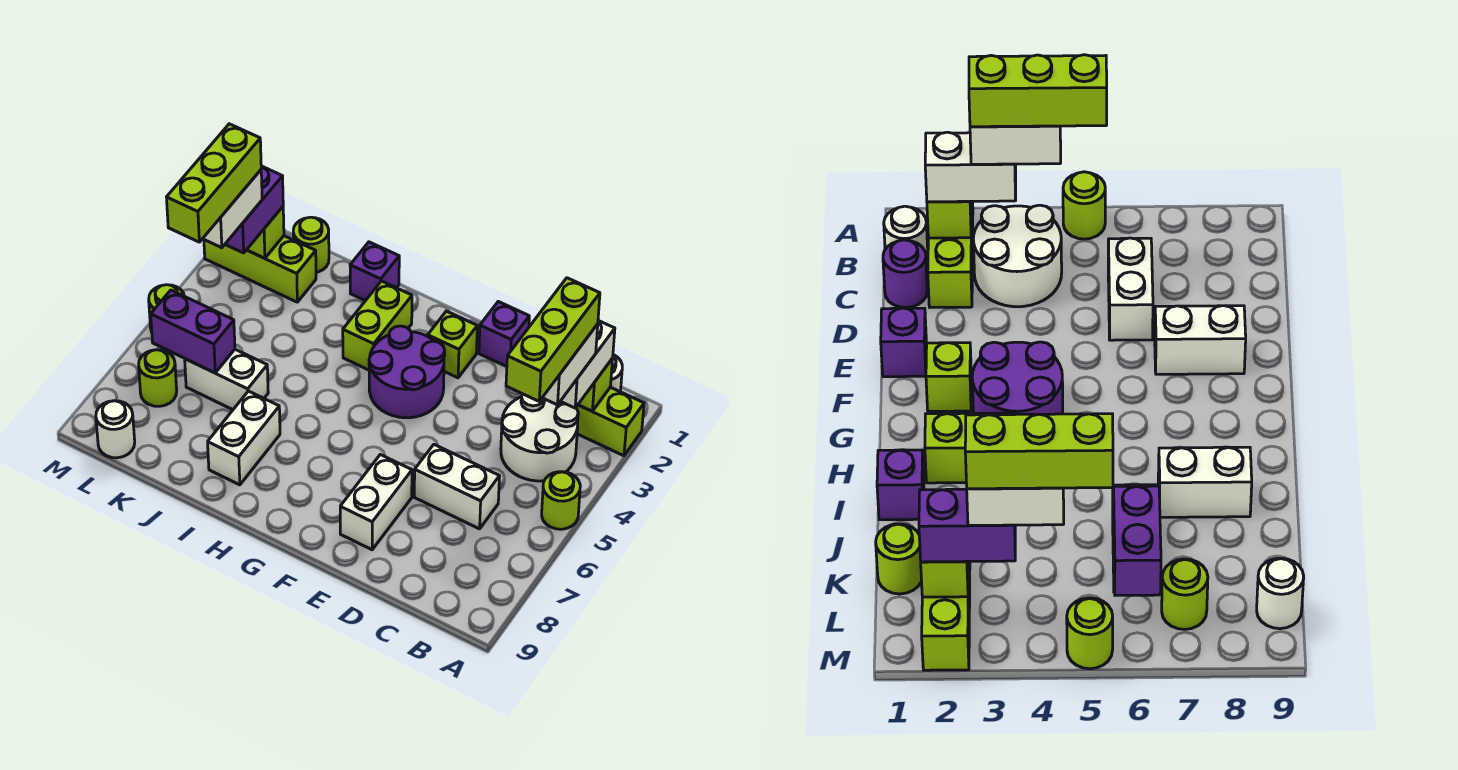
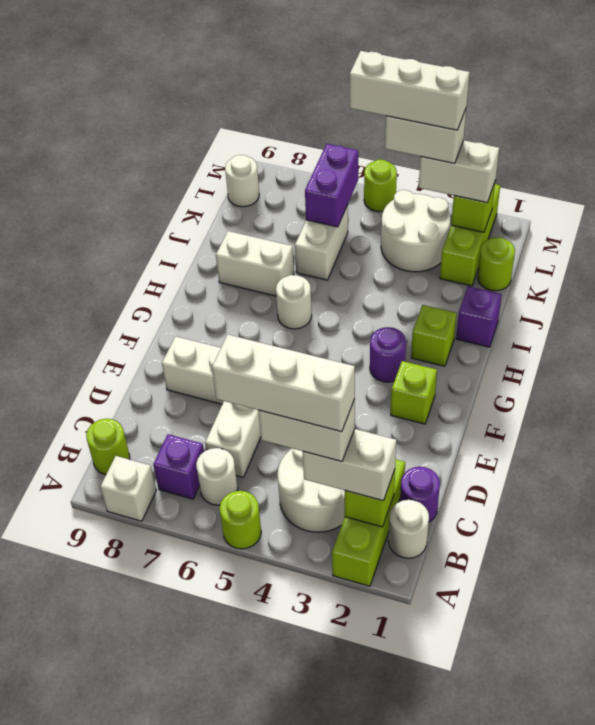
none -> white brick A8 level 1
lime brick B3:B5 level 5 -> white brick B3:B5 level 5
none -> white round brick B6 level 1
purple brick E1 level 1 -> purple brick B7 level 1
purple round brick F3:G4 level 1 -> purple round brick G3 level 1
lime brick H2:H3 level 1 -> lime brick H2 level 1
none -> white round brick H6 level 1
none -> white round brick K3:L4 level 1
purple brick L2:L3 level 3 -> white brick L2:L3 level 3
lime brick L3:L5 level 5 -> white brick L3:L5 level 5
lime round brick L7 level 1 -> lime round brick B9 level 1

